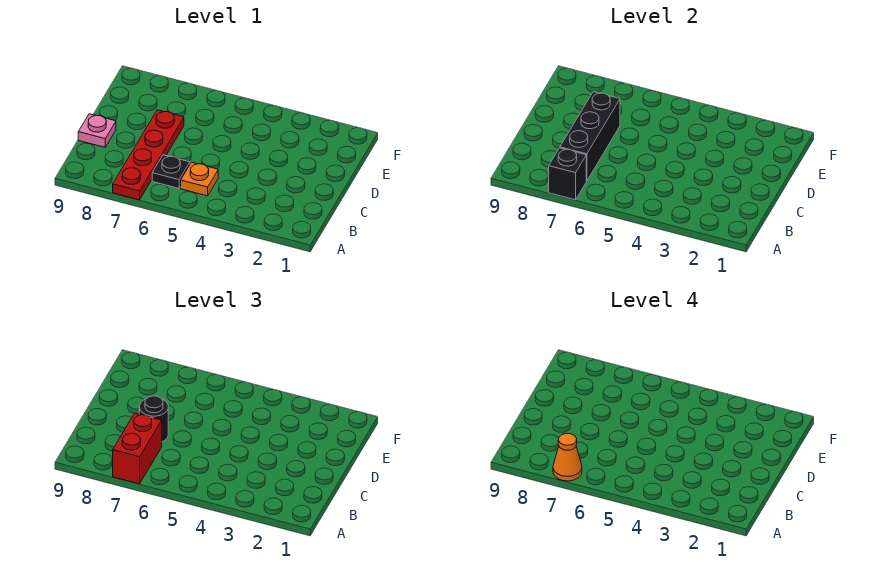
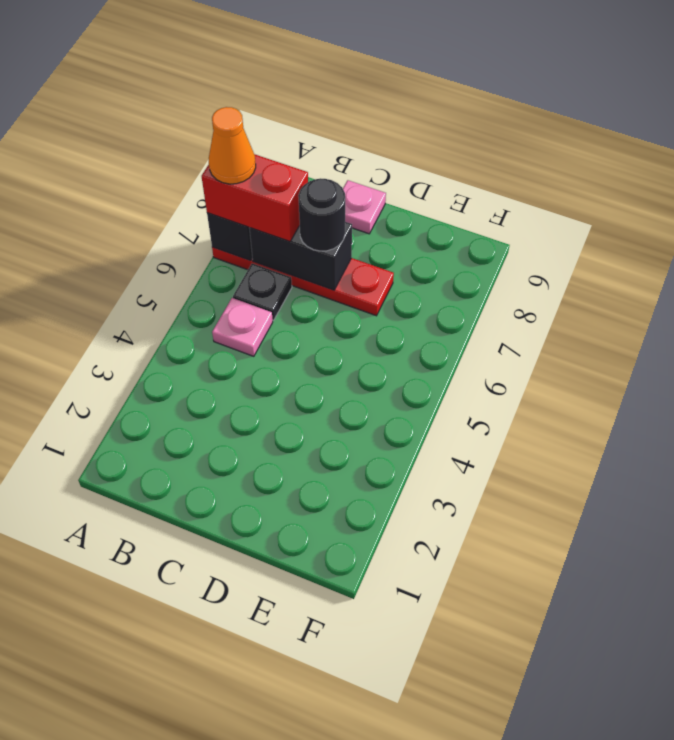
orange plate B5 level 1 -> pink plate B5 level 1
black brick B7:D7 level 2 -> black brick B7:C7 level 2

